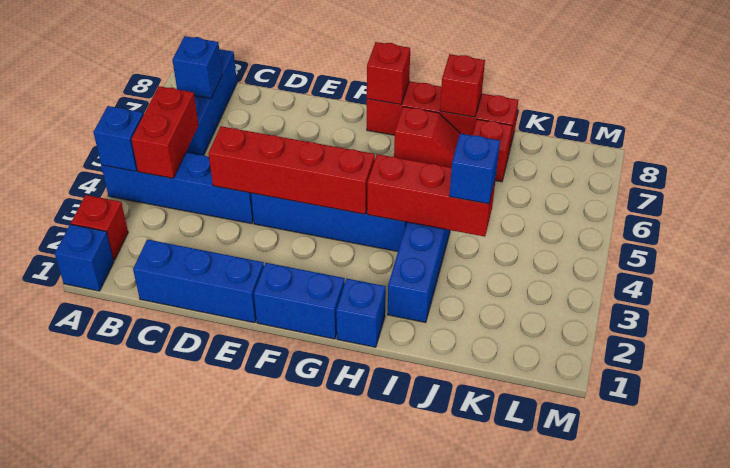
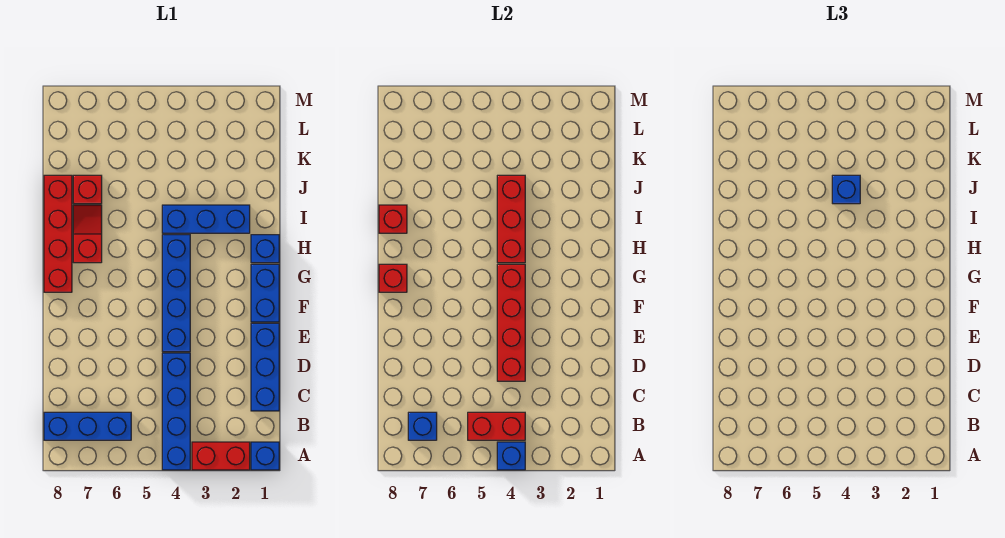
red brick A2 level 1 -> red brick A2:A3 level 1

